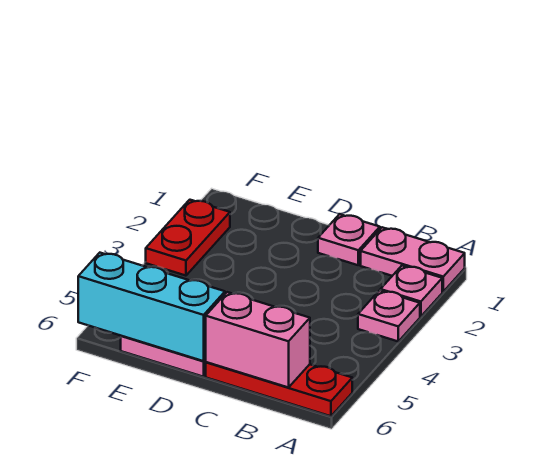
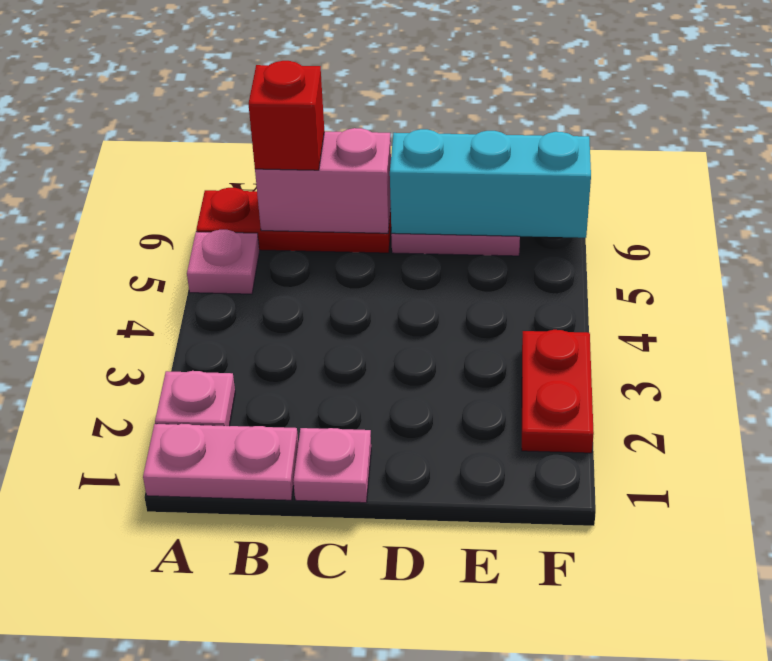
pink plate A3 level 1 -> pink plate A5 level 1
none -> red brick B6 level 3

